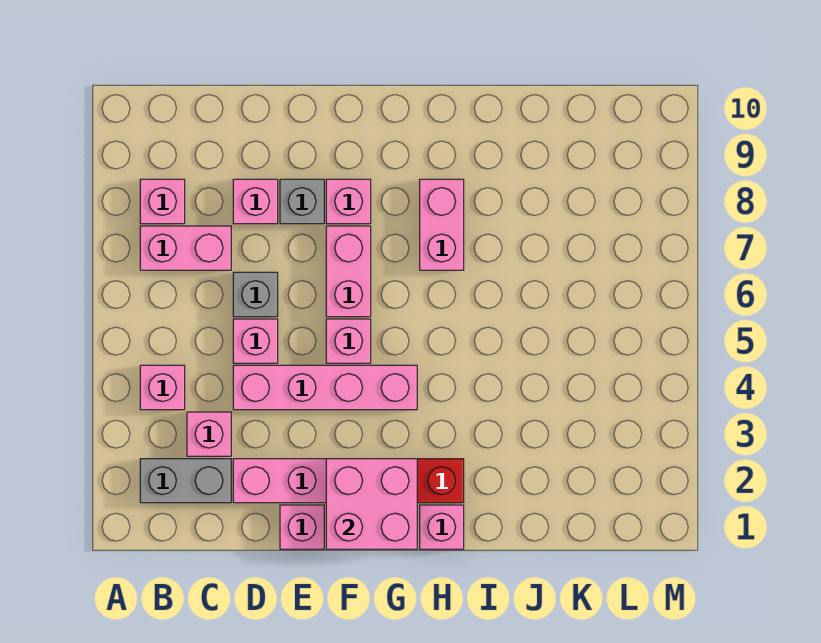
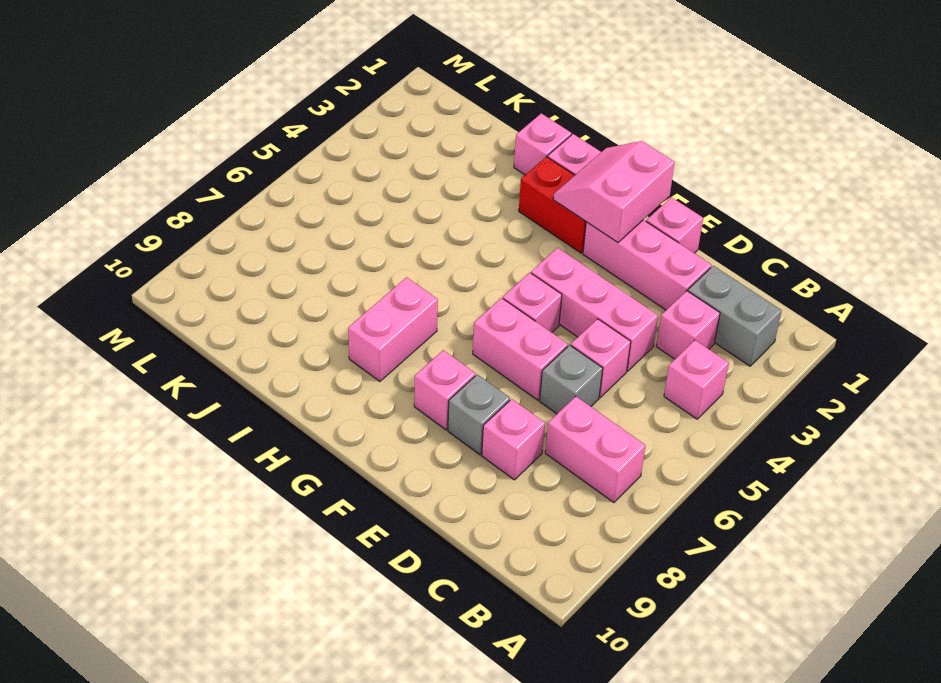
pink brick B8 level 1 -> pink brick I1 level 1
pink brick D4:G4 level 1 -> pink brick D4:F4 level 1
pink brick F1:G2 level 2 -> pink slope F1:G2 level 2 top F
pink brick F6:F7 level 1 -> pink brick E6:F6 level 1

